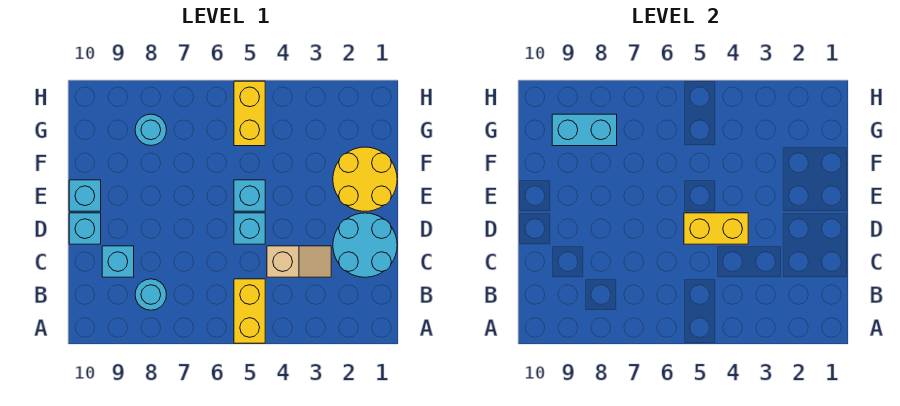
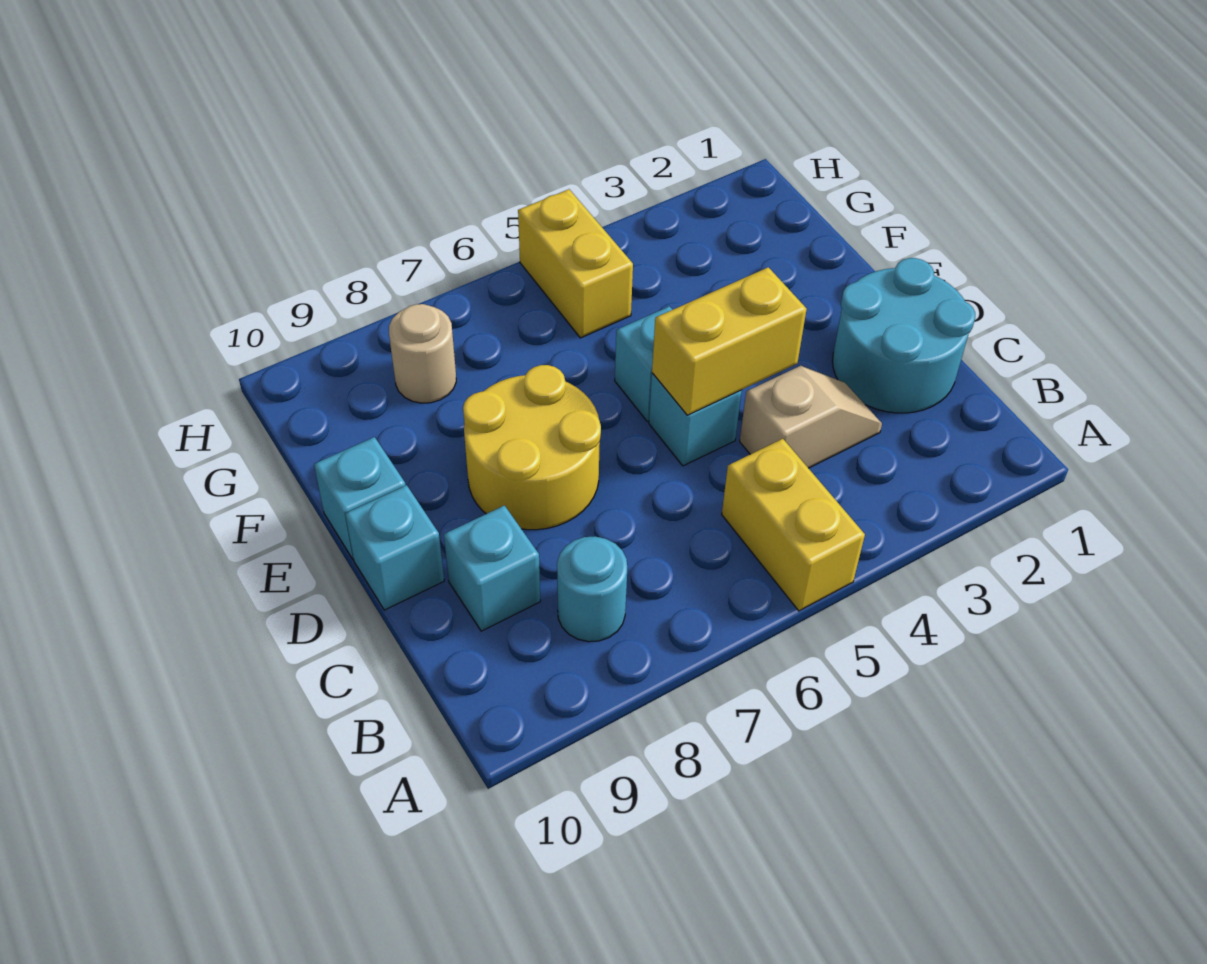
yellow round brick E1:F2 level 1 -> yellow round brick D7:E8 level 1
cyan round brick G8 level 1 -> tan round brick G8 level 1
cyan brick G8:G9 level 2 -> none

